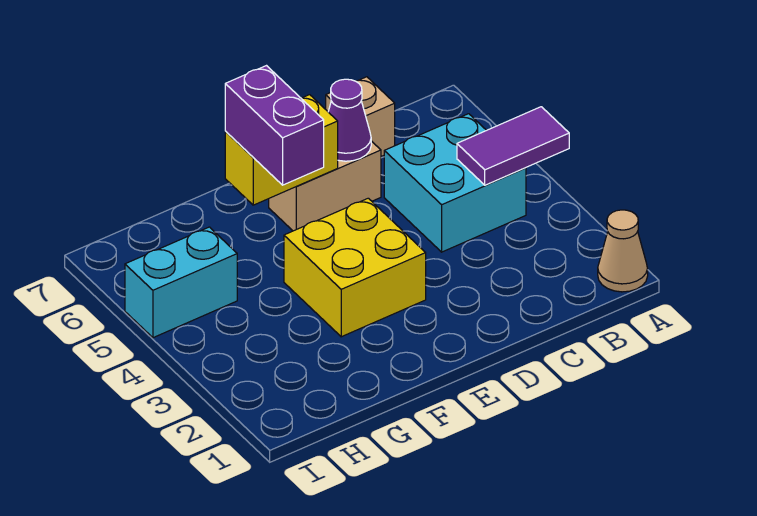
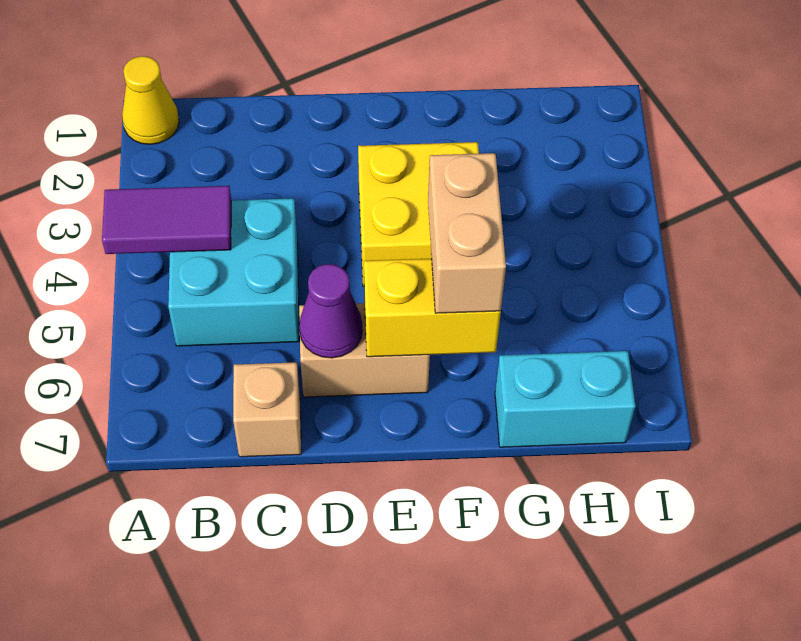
tan cone A1 level 1 -> yellow cone A1 level 1
purple brick F5:F6 level 3 -> tan brick F5:F6 level 3
cyan brick H5:I5 level 1 -> cyan brick G7:H7 level 1

